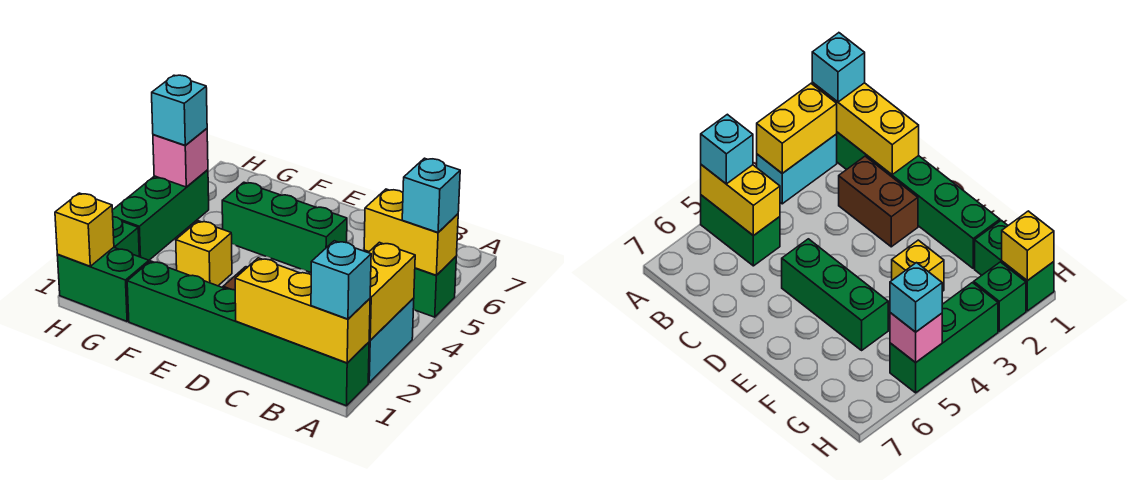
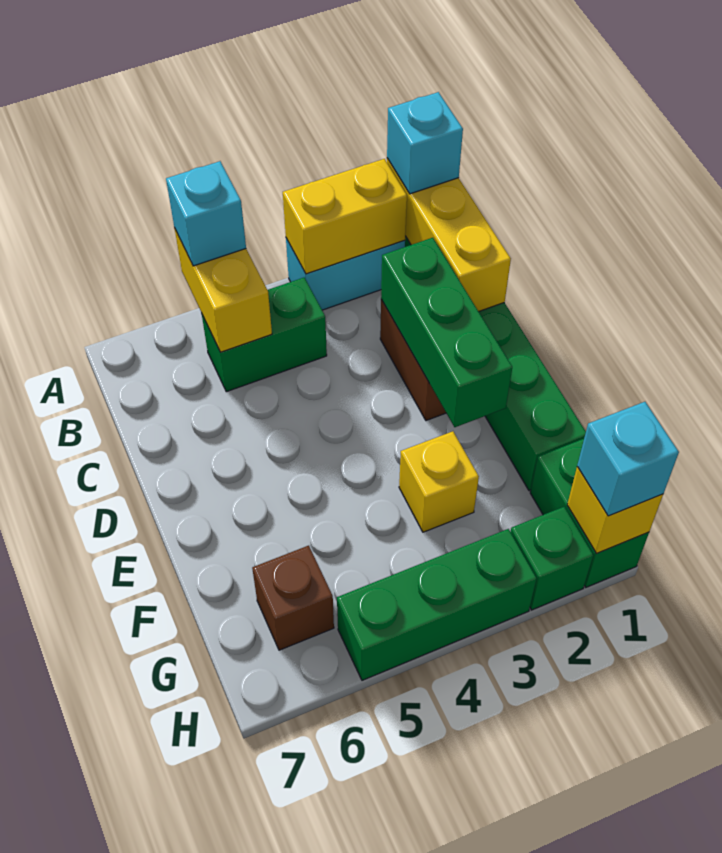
green brick A5:B5 level 1 -> green brick B4:B5 level 1
green brick D5:F5 level 1 -> green brick C2:E2 level 2
none -> brown brick G6 level 1
pink brick H5 level 2 -> none
cyan brick H5 level 3 -> cyan brick H1 level 3

